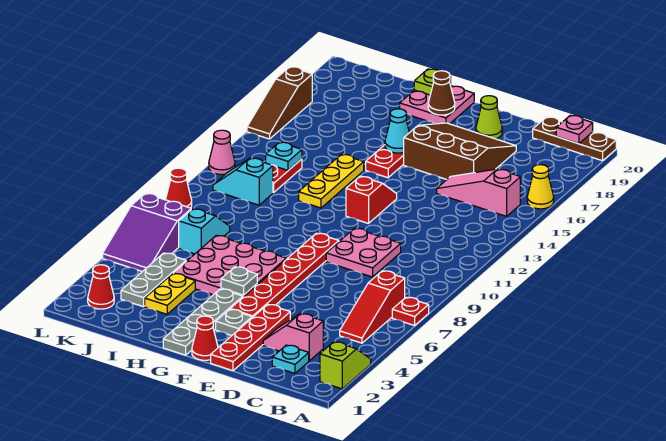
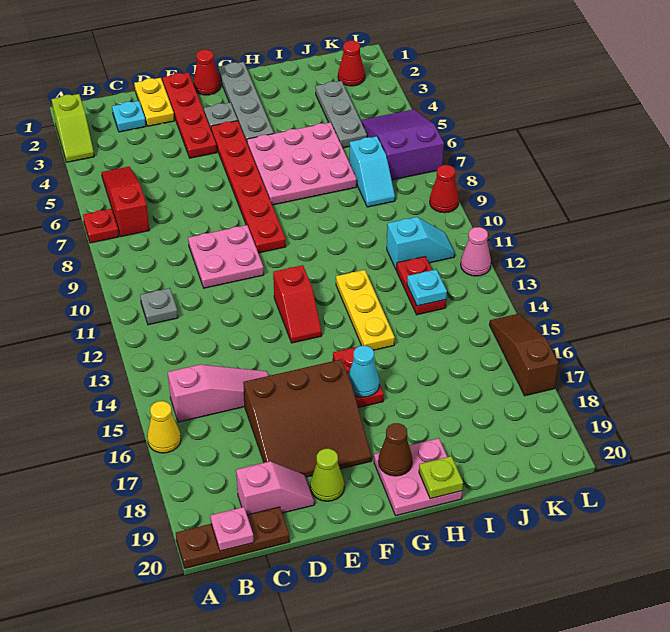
pink slope C3:D3 level 1 top C -> pink slope C19:D19 level 1 top C
grey plate G5 level 2 -> grey plate B11 level 1
yellow plate I3:I4 level 1 -> yellow plate D1:D2 level 1

